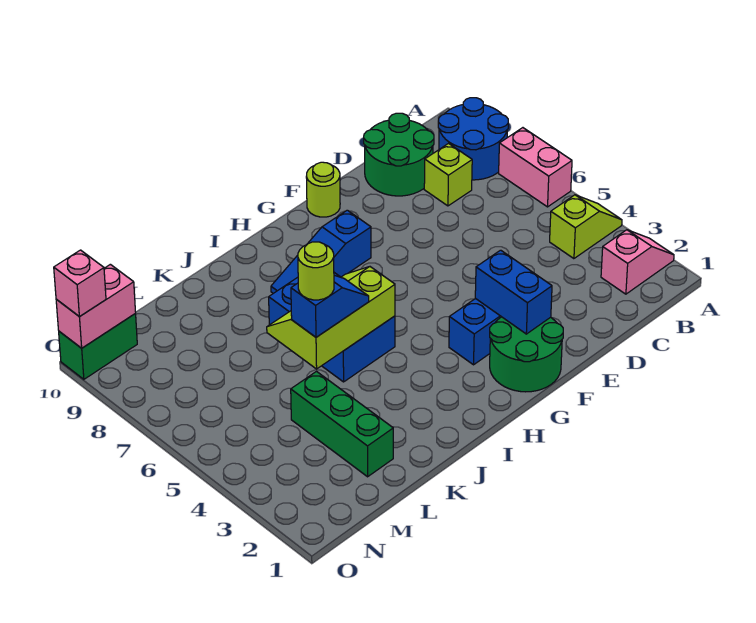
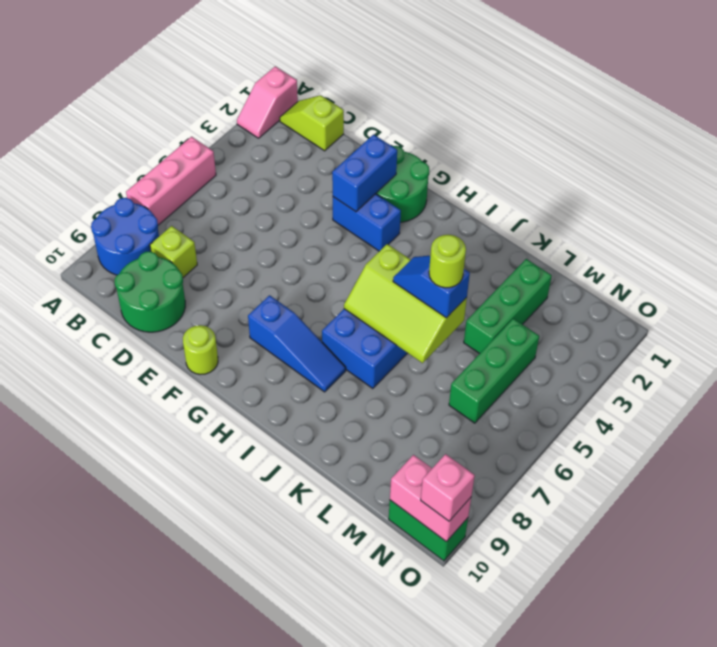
pink slope A2:B2 level 1 top B -> pink slope A1:A2 level 1 top 1
lime slope A4:B4 level 1 top B -> lime slope B1:C1 level 1 top C
pink brick A6:A7 level 1 -> pink brick A5:A7 level 1
none -> green brick M4:M6 level 1

